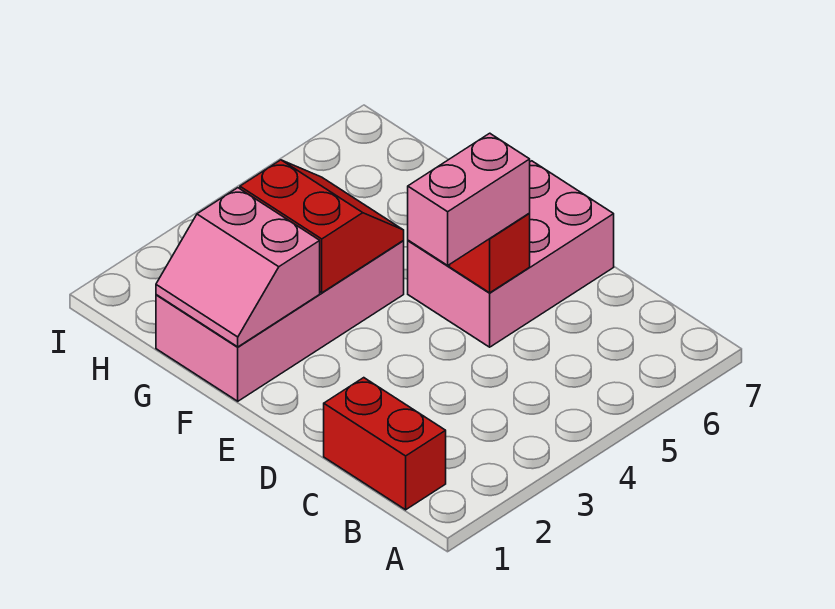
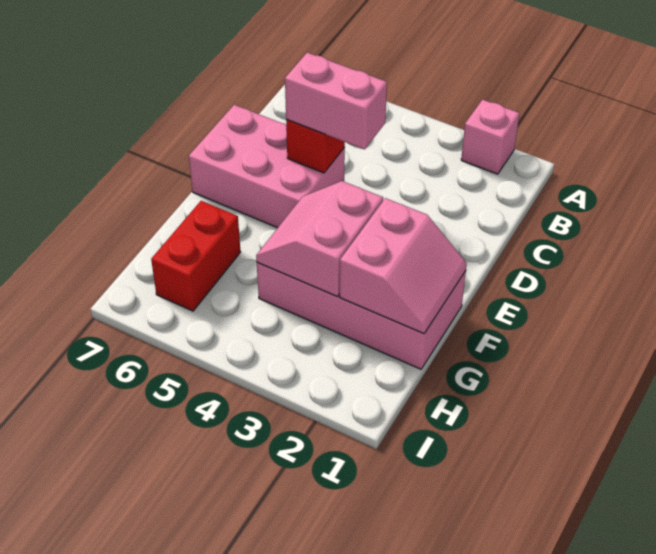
none -> pink brick A2 level 1
red brick B1:C1 level 1 -> red brick G6:H6 level 1
red slope F3:G4 level 2 top 3 -> pink slope F3:G4 level 2 top 3

